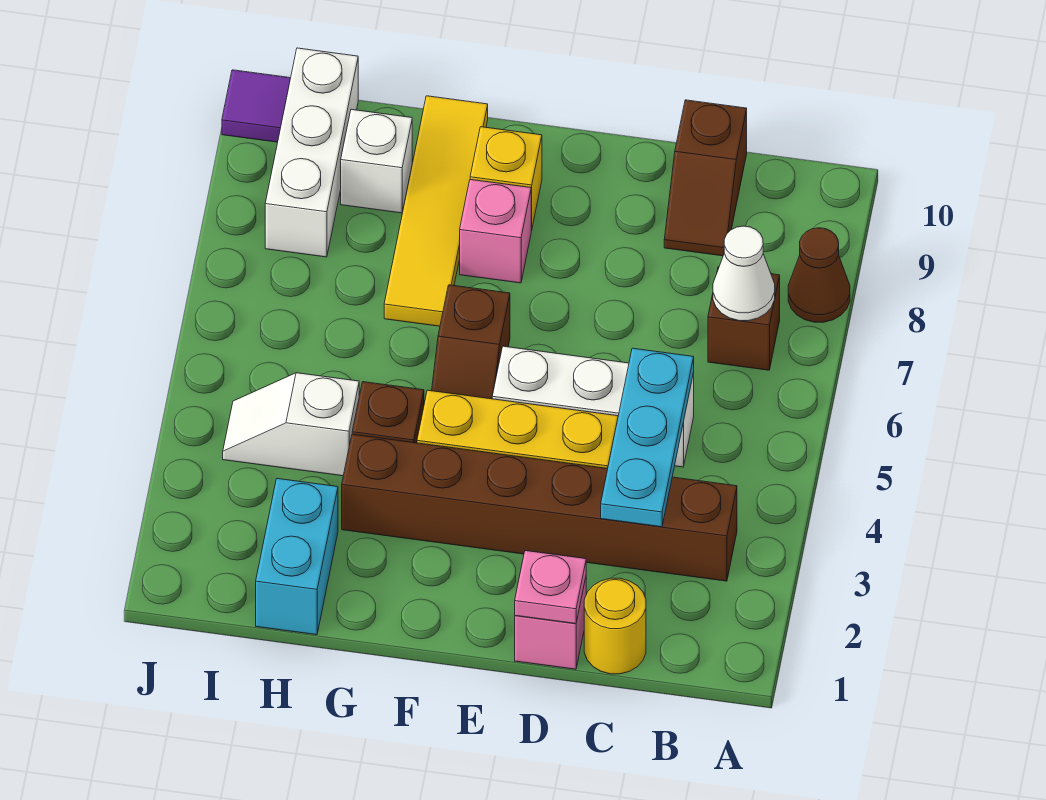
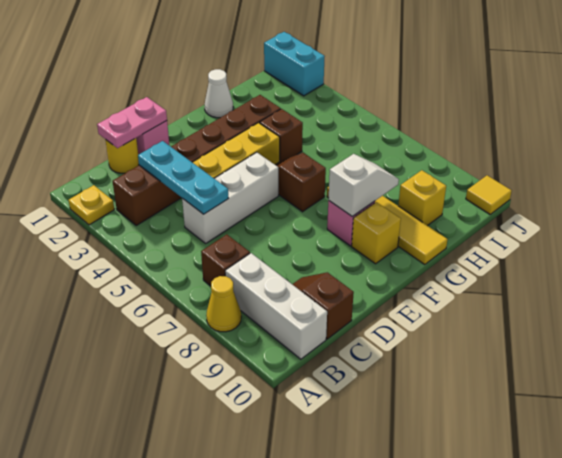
none -> yellow plate A2 level 1
brown cone A8 level 1 -> yellow cone A8 level 1
white cone B7 level 2 -> white cone G1 level 1
pink plate D1 level 2 -> pink plate C1:D1 level 2
cyan brick H1:H2 level 1 -> cyan brick J1:J2 level 1
white slope H4:I4 level 1 top H -> white slope F8:G8 level 2 top F
white brick H9 level 1 -> yellow brick H9 level 1
white brick I8:I10 level 1 -> white brick B8:B10 level 1
purple tile J10 level 1 -> yellow tile J10 level 1

